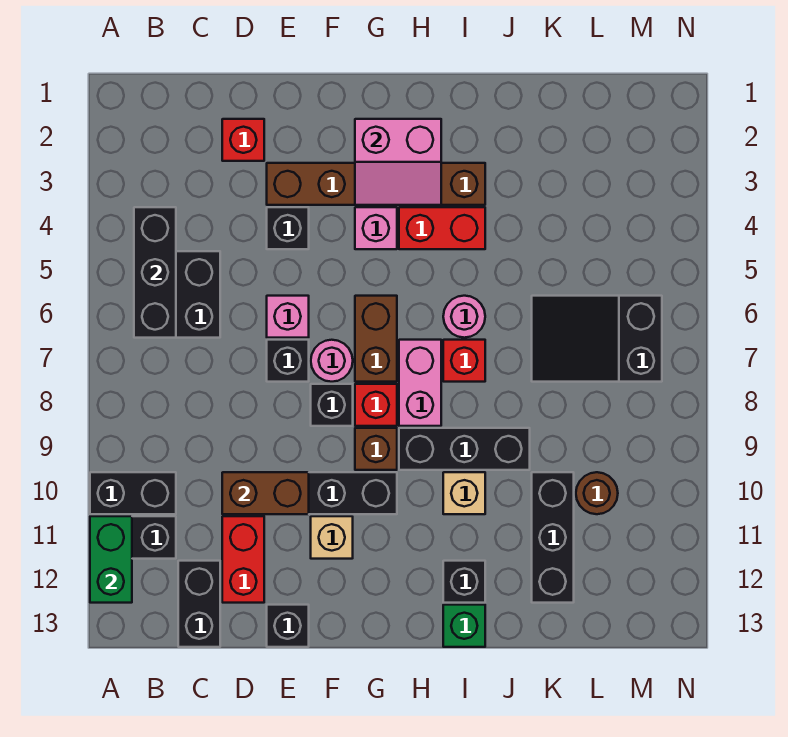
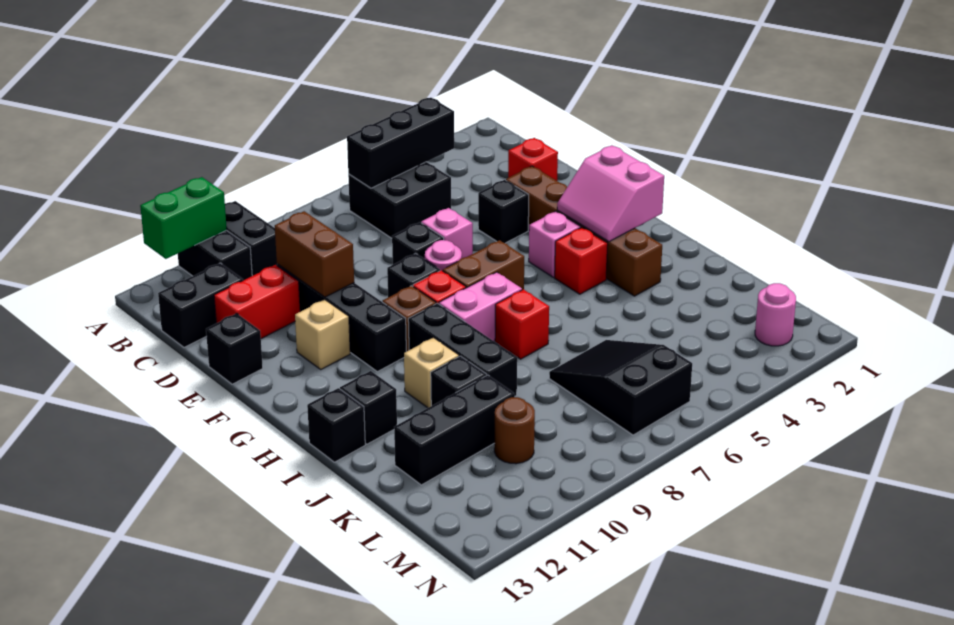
red brick H4:I4 level 1 -> red brick H4 level 1
pink round brick I6 level 1 -> pink round brick M2 level 1
green brick I13 level 1 -> black brick I13 level 1
none -> black brick J10 level 1

